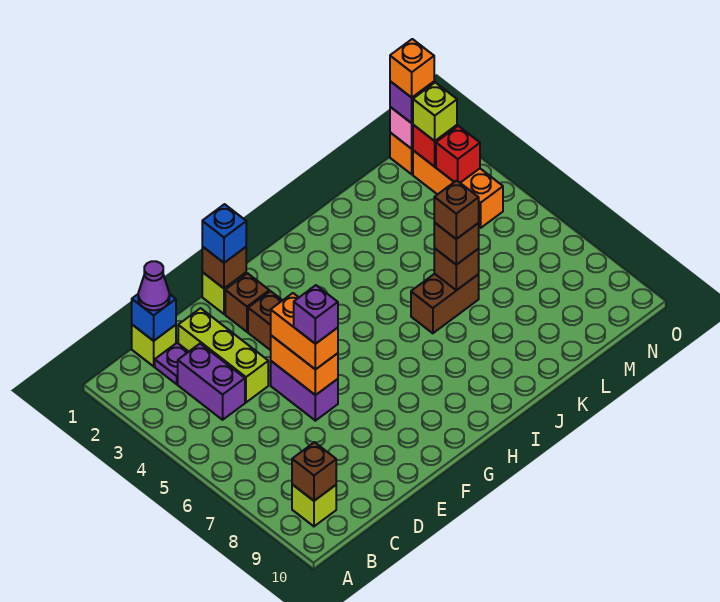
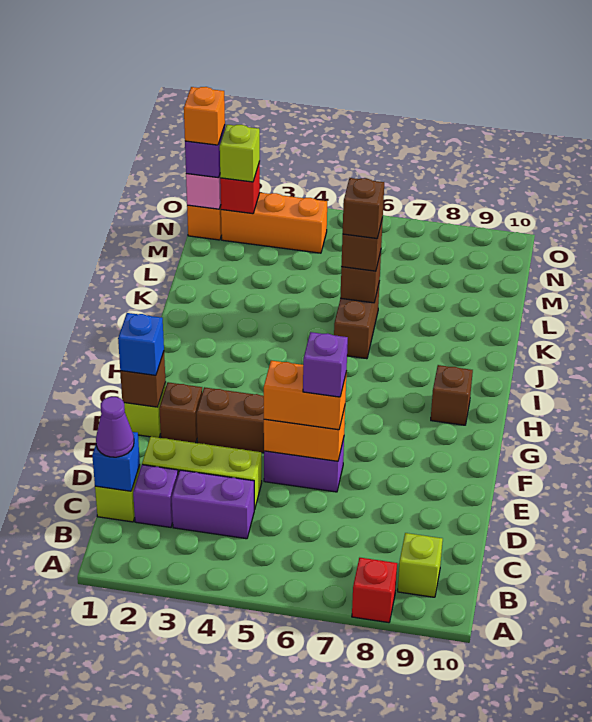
brown brick B9 level 2 -> brown brick H9 level 1
purple plate C2 level 1 -> purple brick C2 level 1
red brick N3 level 2 -> red brick A8 level 1

